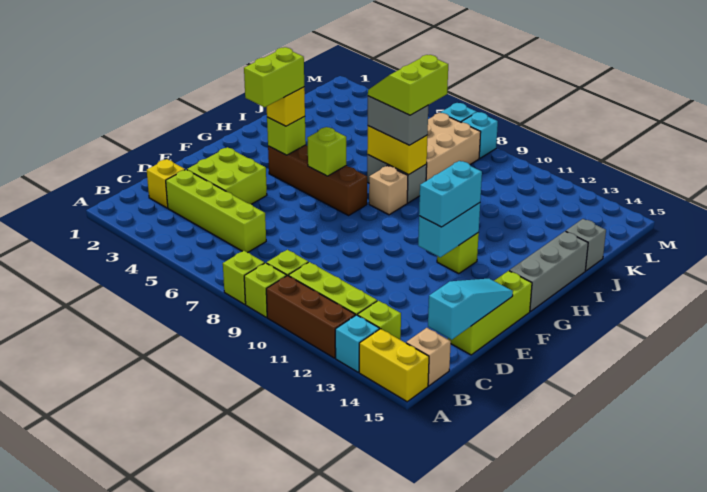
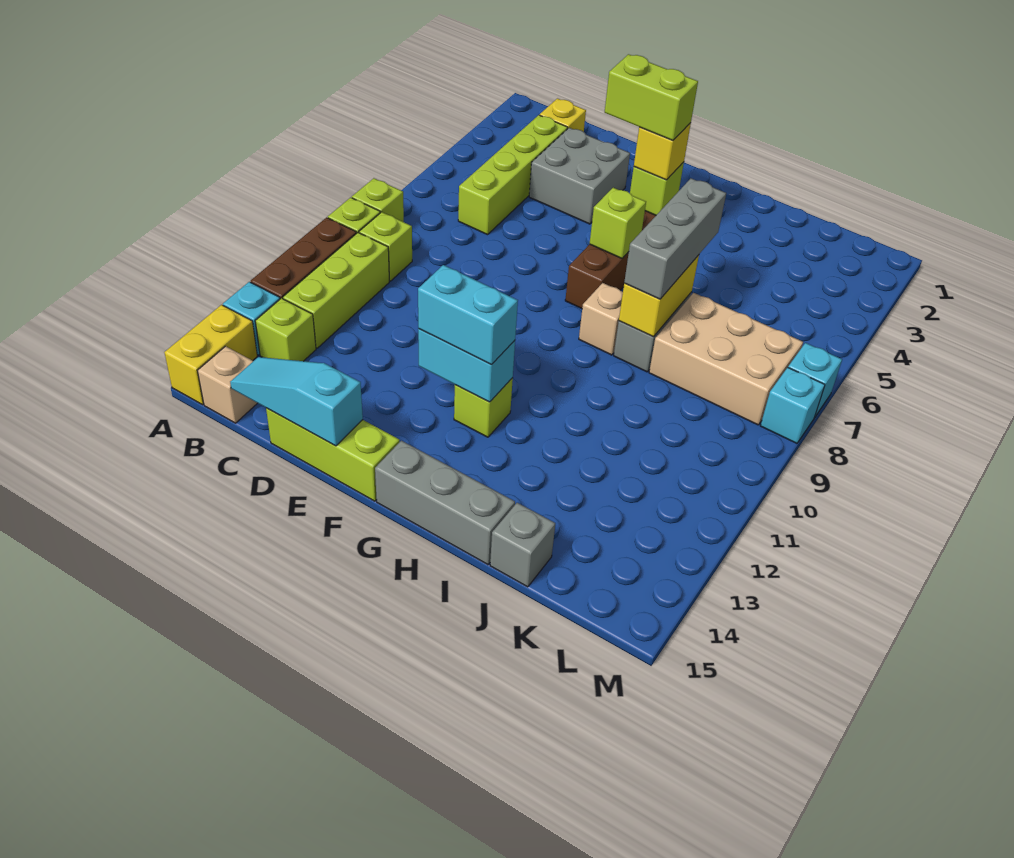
cyan slope C15:E15 level 2 top C -> cyan slope C15:E15 level 2 top E
lime brick D3:E4 level 1 -> grey brick D3:E4 level 1
grey brick I7:I8 level 3 -> grey brick I6:I8 level 3
lime slope I7:J8 level 4 top 8 -> none

